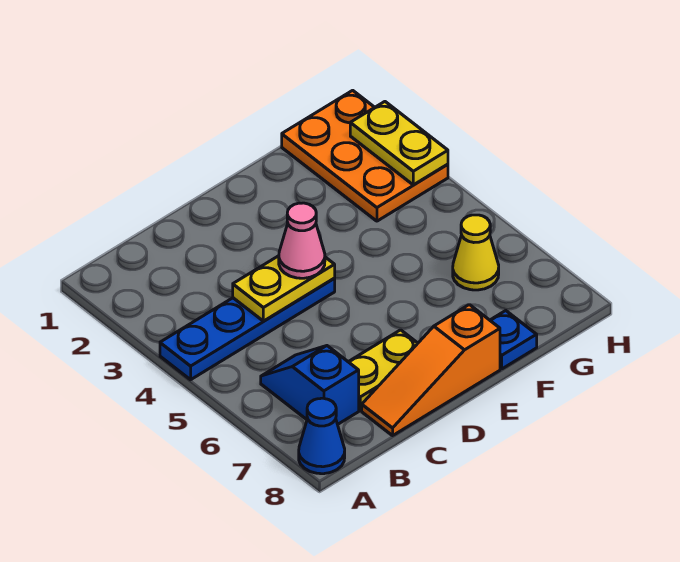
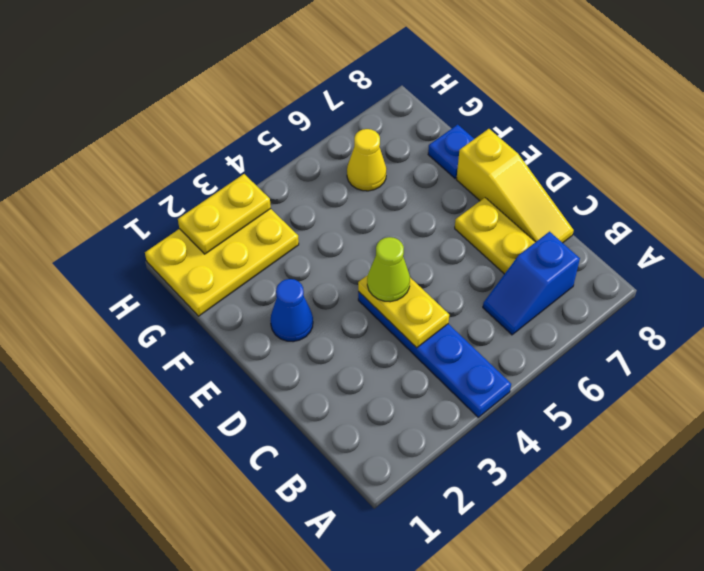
blue cone A8 level 1 -> blue cone E2 level 1
orange slope C8:E8 level 1 top E -> yellow slope C8:E8 level 1 top E
pink cone D4 level 3 -> lime cone D4 level 3
orange plate G1:H3 level 1 -> yellow plate G1:H3 level 1

